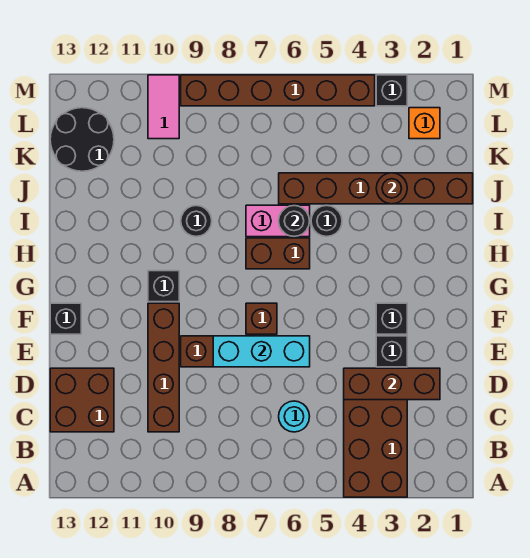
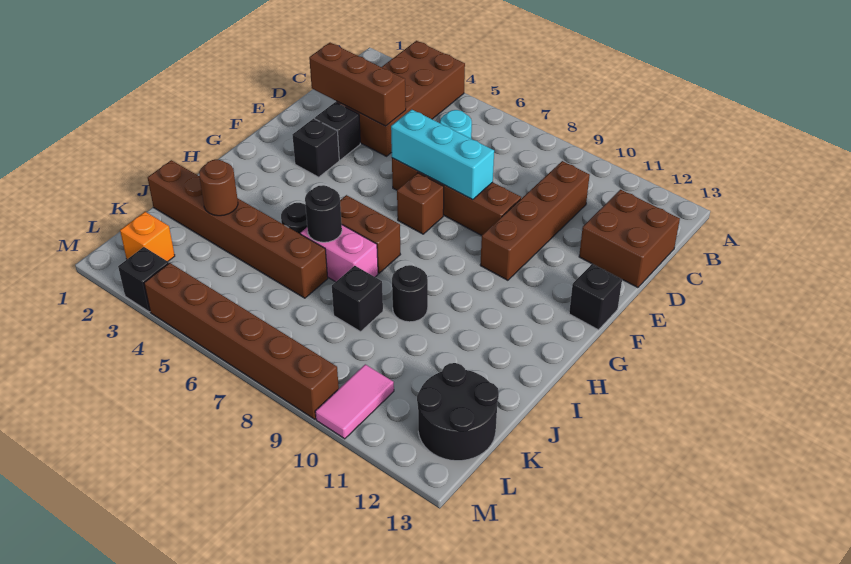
black brick G10 level 1 -> black brick J8 level 1

